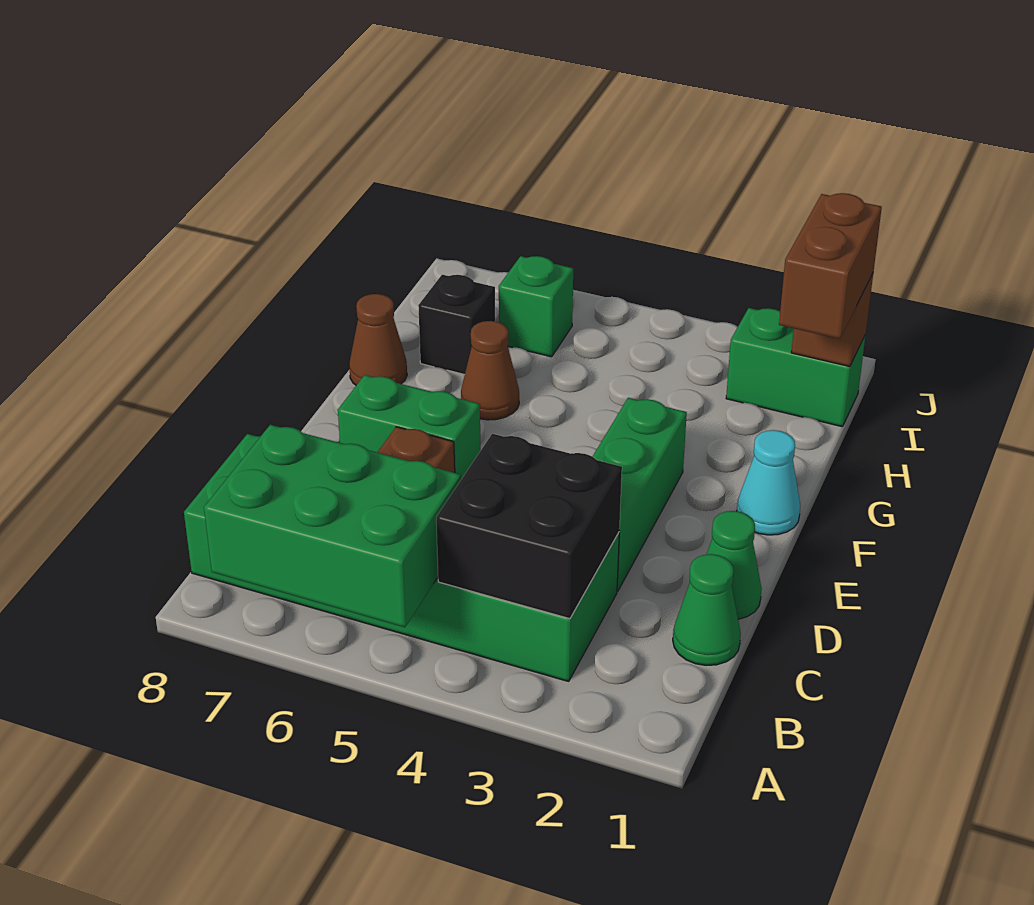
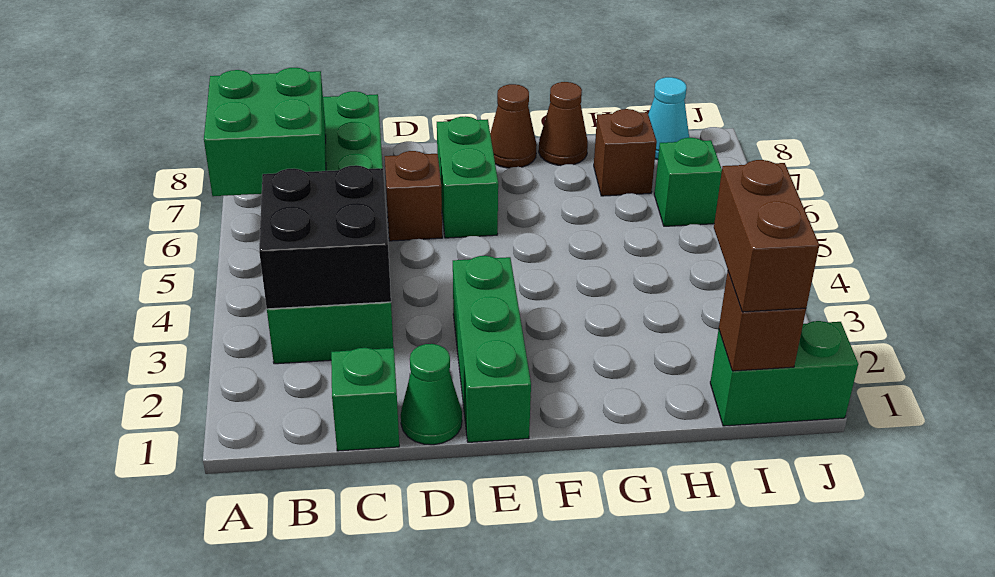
green brick A5:B7 level 2 -> green brick A6:B7 level 2
green cone C1 level 1 -> green brick C1 level 1
green brick D3:F3 level 1 -> green brick E1:E3 level 1
cyan cone F1 level 1 -> cyan cone I8 level 1
brown cone G6 level 1 -> brown cone F8 level 1
brown brick H1:I1 level 3 -> brown brick I1:I2 level 3
black brick H7 level 1 -> brown brick H7 level 1
green brick I1:I2 level 1 -> green brick I1:J1 level 1

